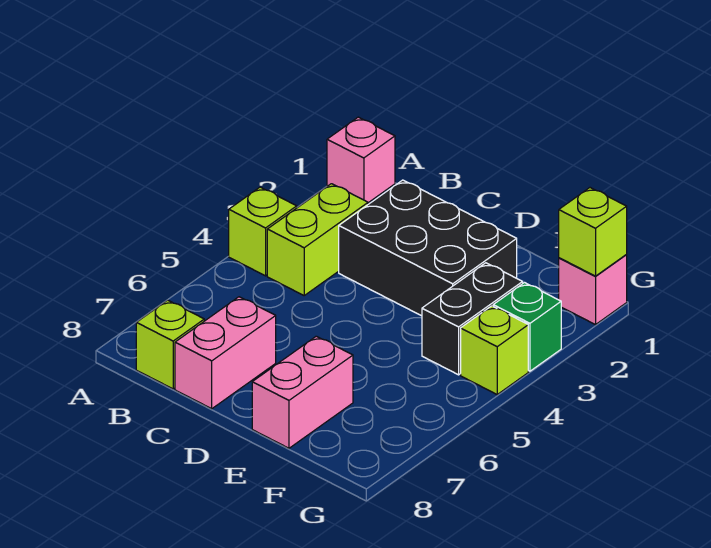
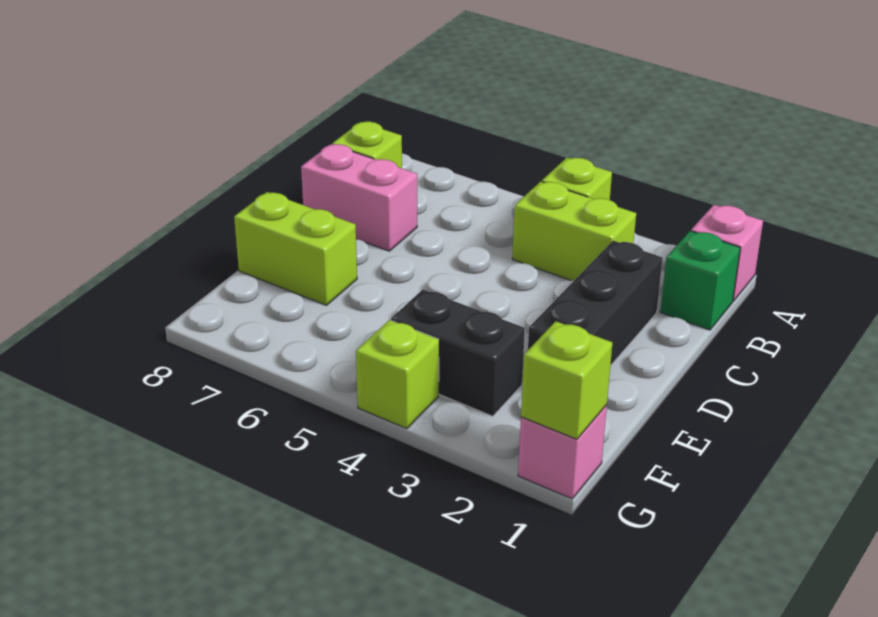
black brick C2:E3 level 1 -> black brick C2:E2 level 1
pink brick E7:E8 level 1 -> lime brick E7:E8 level 1
green brick G3 level 1 -> green brick B1 level 1

